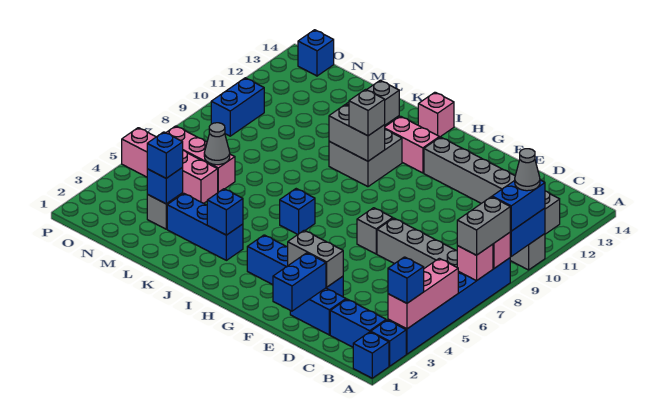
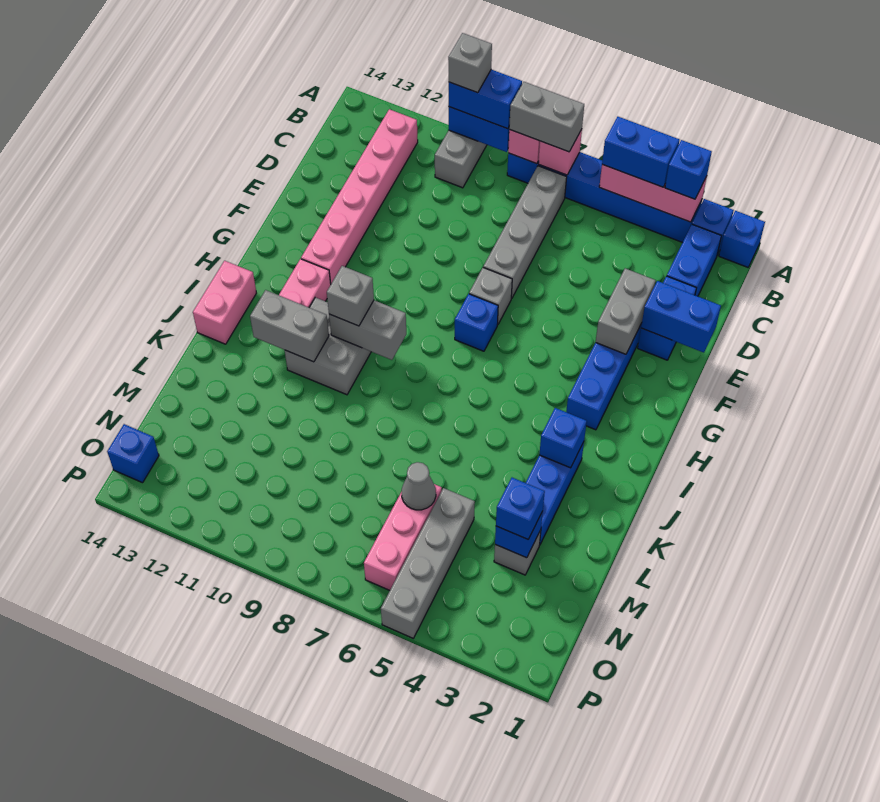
grey cone A10 level 4 -> grey brick A10 level 4
grey brick B12:G12 level 1 -> pink brick B12:G12 level 1
blue brick I6 level 1 -> blue brick G7 level 1
grey brick I10:J10 level 2 -> grey brick I9:I10 level 2
pink brick I14 level 1 -> pink brick I14:J14 level 1
pink brick M5:P5 level 1 -> grey brick M5:P5 level 1
blue brick O9:O10 level 1 -> blue brick A4:A5 level 3

